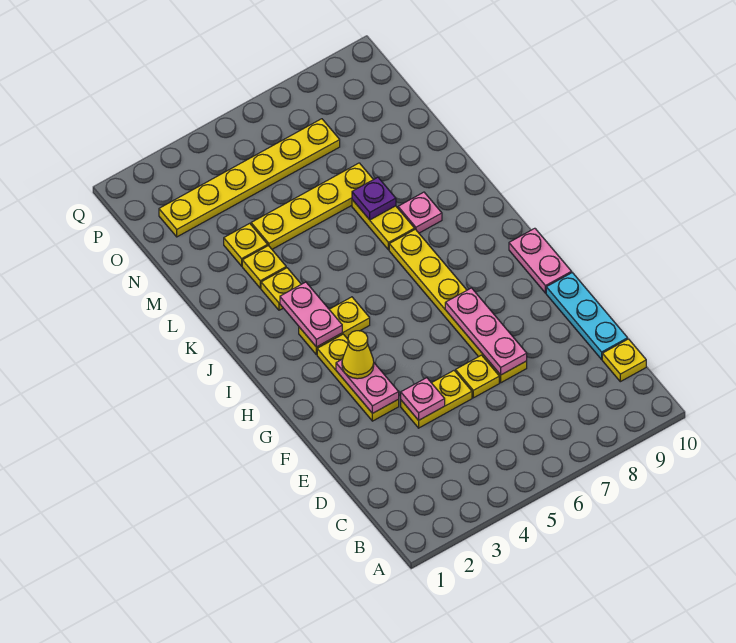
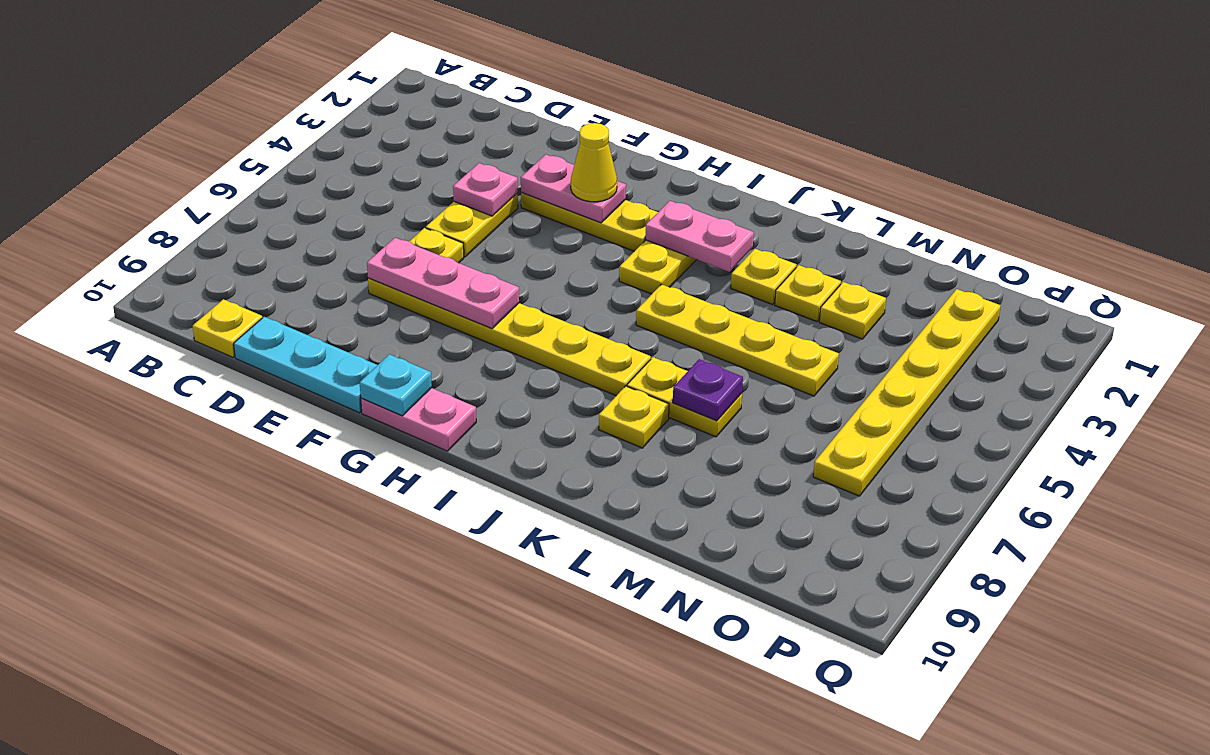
none -> cyan plate G10 level 2
pink plate K8 level 1 -> yellow plate K8 level 1
yellow plate M4:M7 level 1 -> yellow plate J5:M5 level 1

